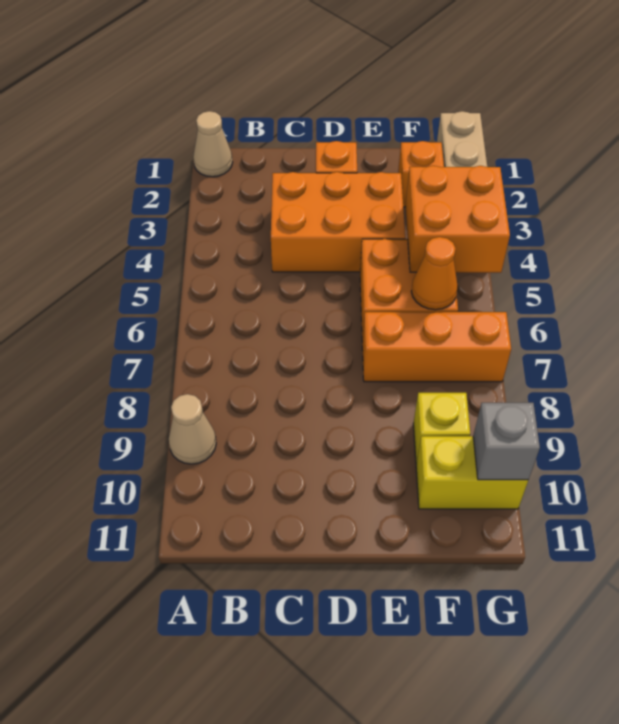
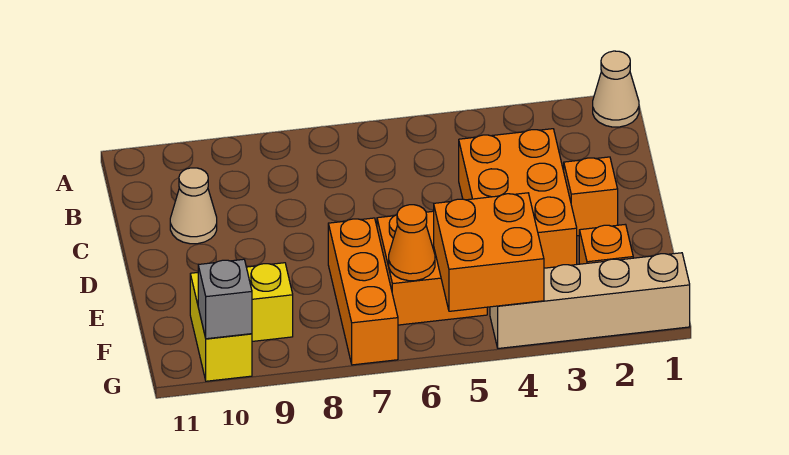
tan cone A9 level 1 -> tan cone C10 level 1

